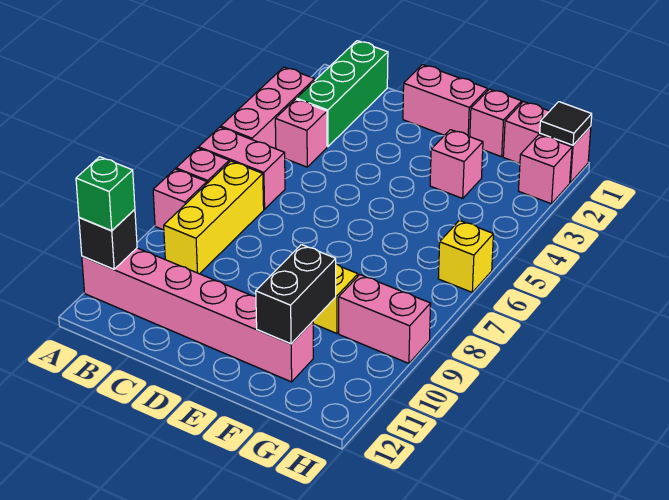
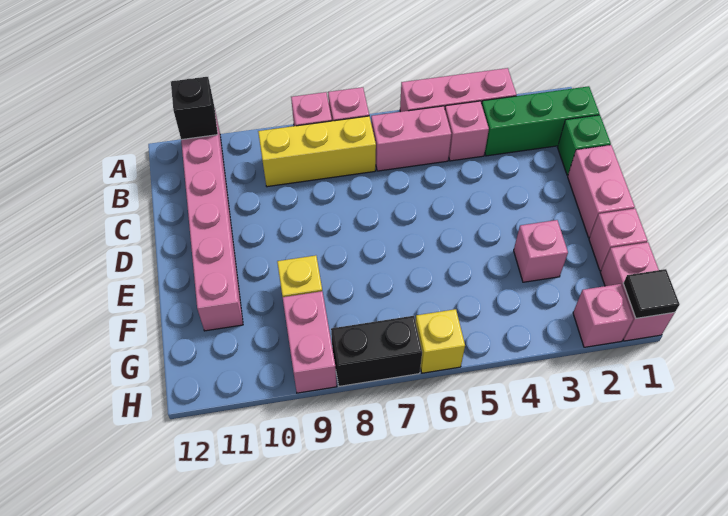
pink brick A6:B6 level 1 -> pink brick B5:B6 level 1
green brick A11 level 3 -> green brick C1 level 1
black brick F10:F11 level 2 -> black brick H7:H8 level 1

